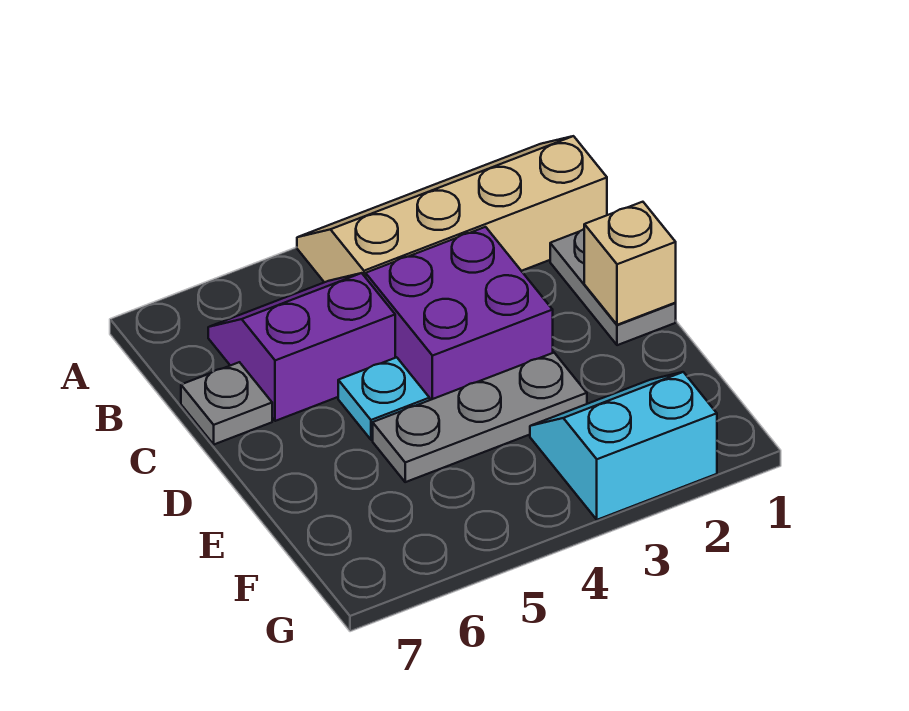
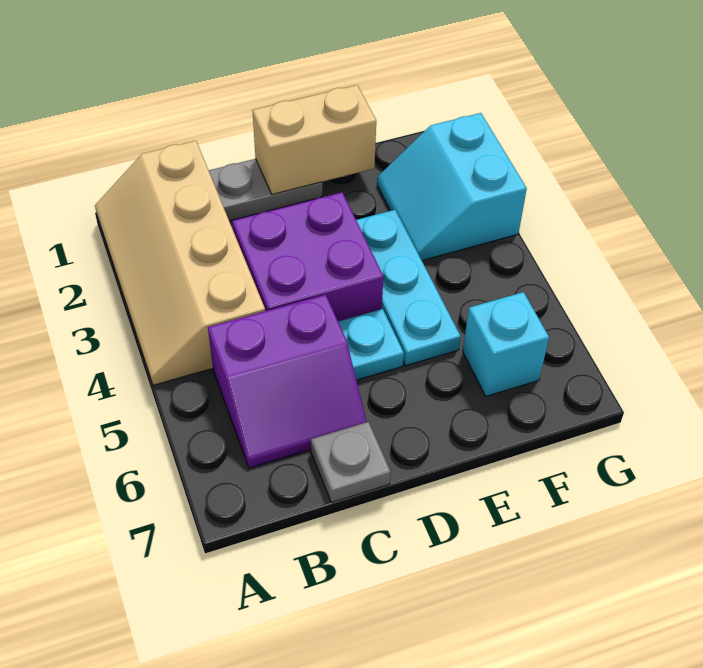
purple slope B5:C6 level 1 top C -> purple slope B5:C6 level 1 top 5
tan brick D1 level 2 -> tan brick D1:E1 level 2
grey plate E3:E5 level 1 -> cyan plate E3:E5 level 1
none -> cyan brick F6 level 1

